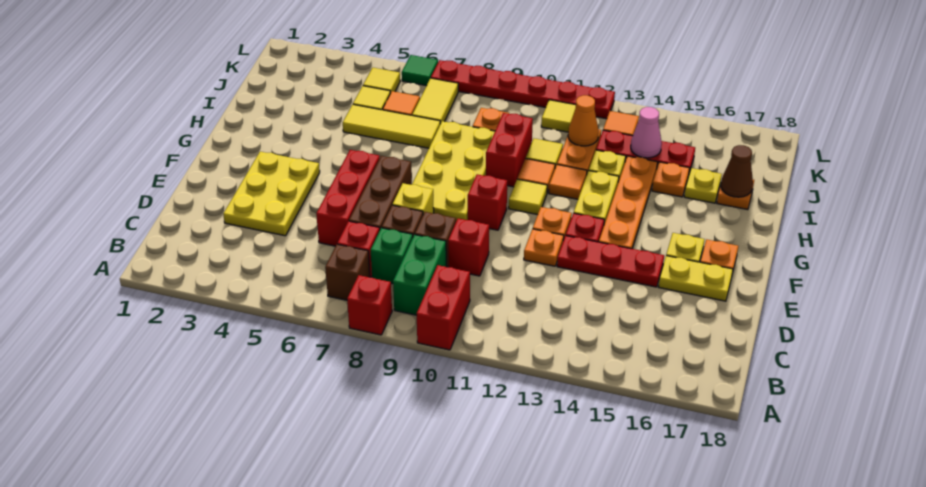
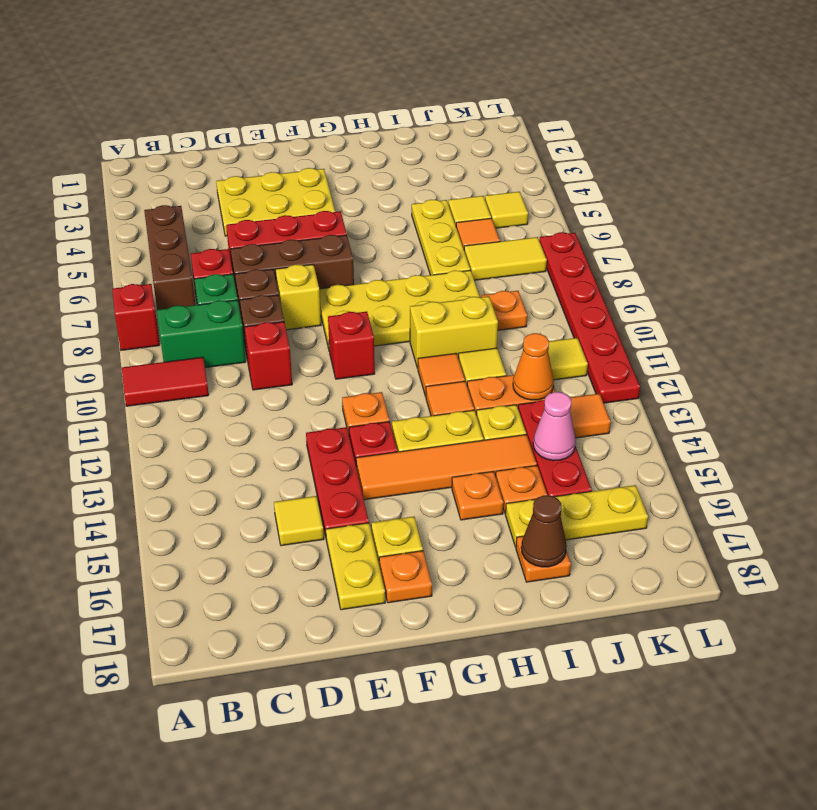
red brick A10:B10 level 1 -> red tile A10:B10 level 1
brown brick B7 level 1 -> brown brick B5:B7 level 1
orange plate E12 level 1 -> orange plate H15 level 1
orange plate F14:I14 level 1 -> orange tile F14:I14 level 1
yellow tile G11 level 1 -> yellow tile D15 level 1
red brick H10:I10 level 1 -> yellow brick H10:I10 level 1
yellow tile I5:I7 level 1 -> yellow plate I5:I7 level 1
yellow plate I16 level 1 -> yellow plate I16:K16 level 1
green tile L6 level 1 -> none

